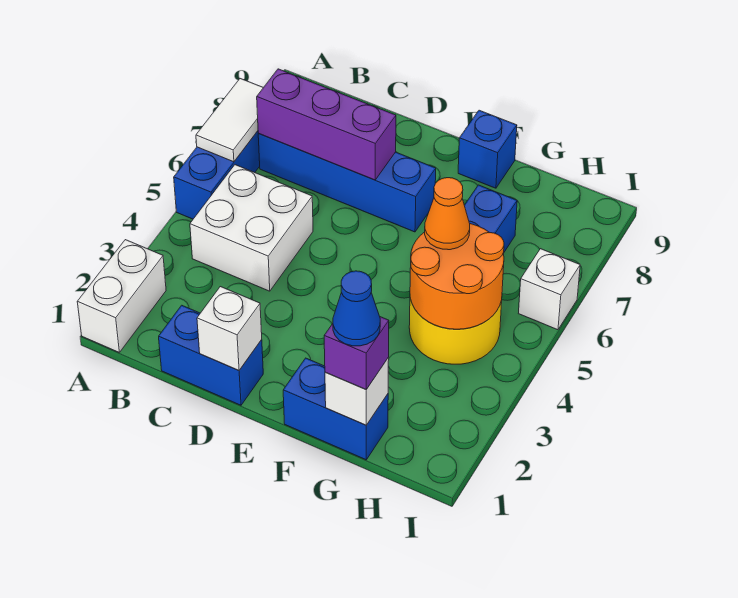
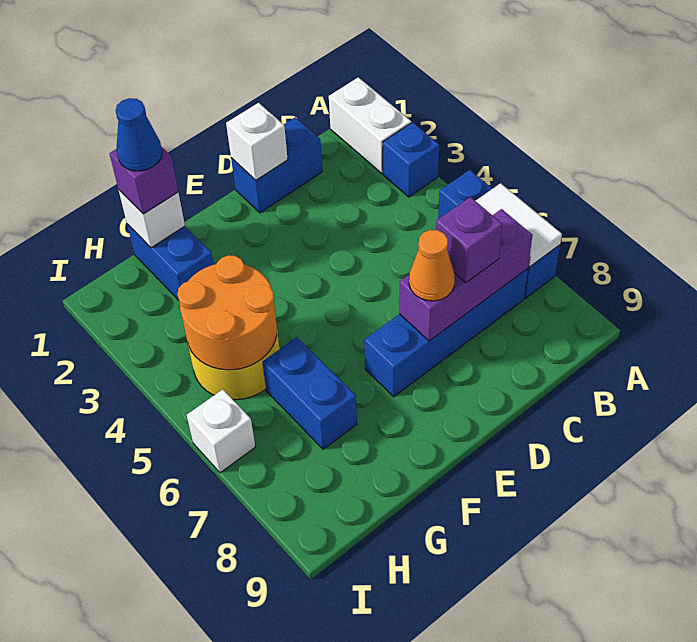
white brick B4:C5 level 1 -> none
none -> purple brick C7 level 3
blue brick F1:G1 level 1 -> blue brick G1:G2 level 1
blue brick F9 level 1 -> blue brick A3 level 1
orange cone G5 level 3 -> orange cone D7 level 3

